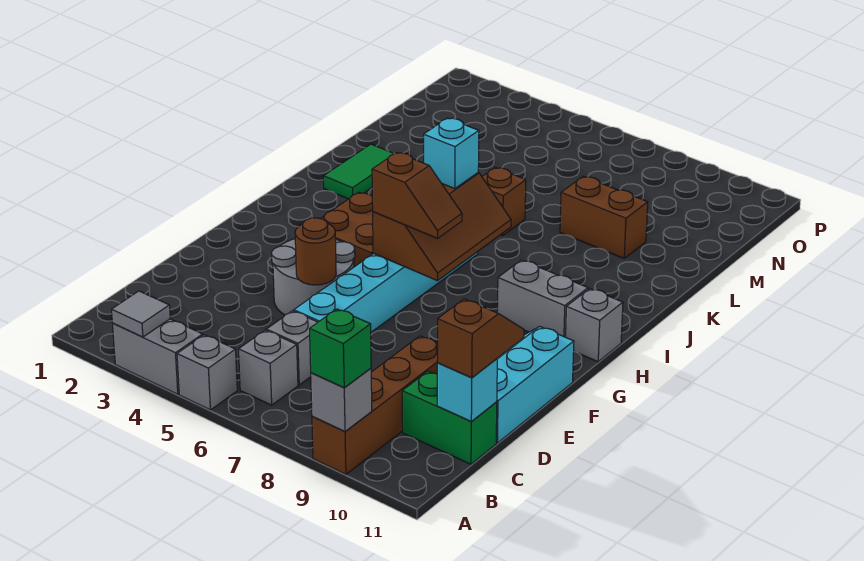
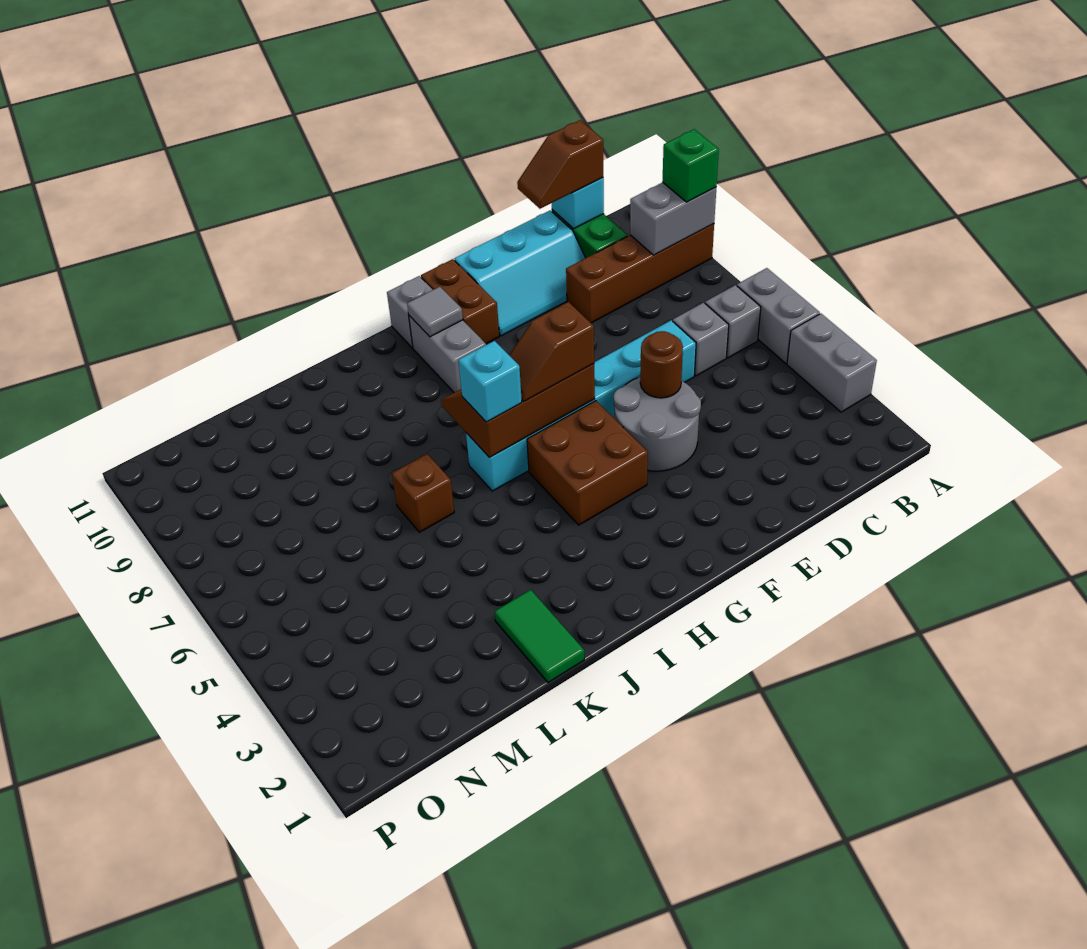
grey tile A3 level 2 -> grey tile H10 level 2
grey brick A5 level 1 -> grey brick A5:A6 level 1
grey brick A9 level 2 -> grey brick A9:B9 level 2
brown slope G6:G7 level 3 top 6 -> brown slope G6:H6 level 3 top G
green tile J2:K2 level 1 -> green tile K1:K2 level 1
brown brick L8:L9 level 1 -> brown brick G10:G11 level 1

